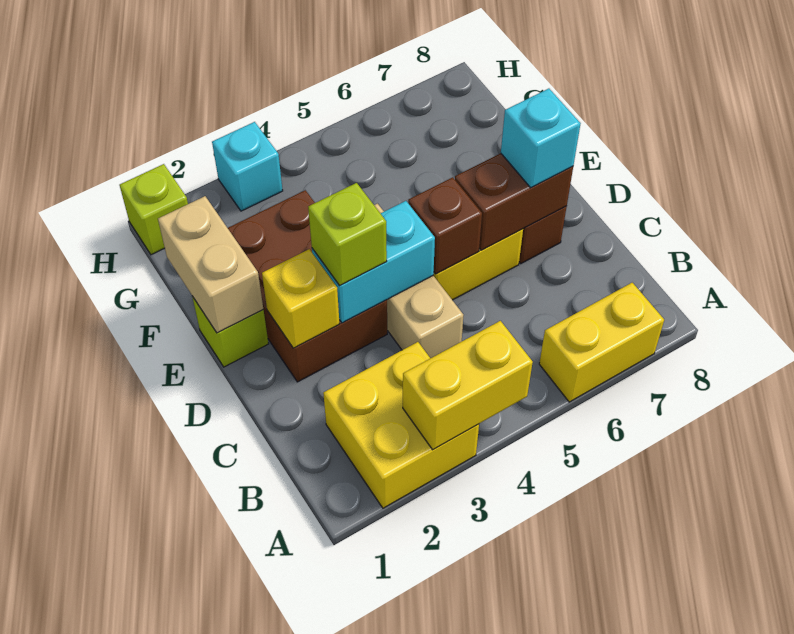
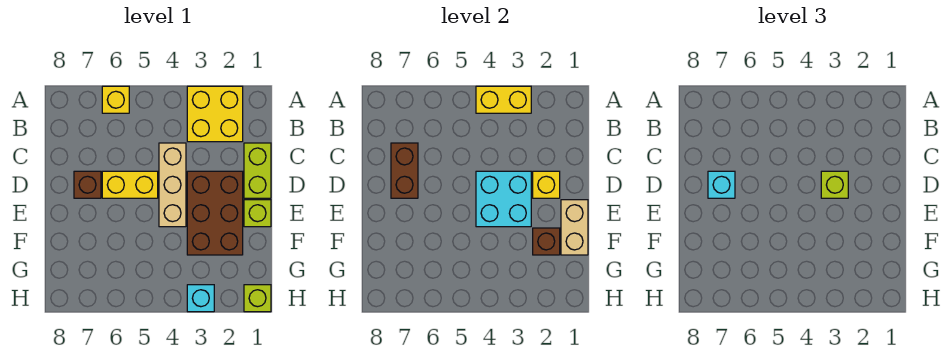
yellow brick A6:A7 level 1 -> yellow brick A6 level 1
none -> lime brick C1:D1 level 1
cyan brick D3:D4 level 2 -> cyan brick D3:E4 level 2
brown brick D5 level 2 -> brown brick F2 level 2
brown brick D6:D7 level 2 -> brown brick C7:D7 level 2

